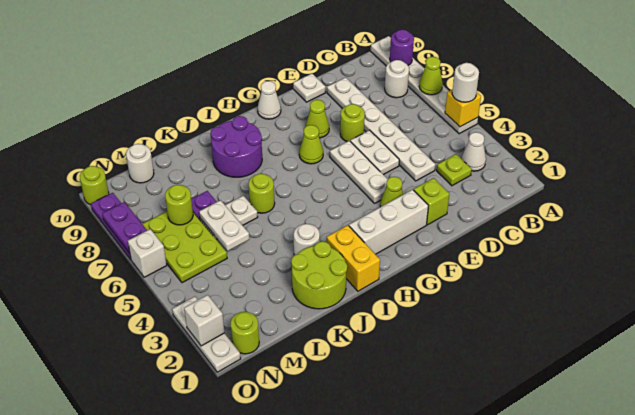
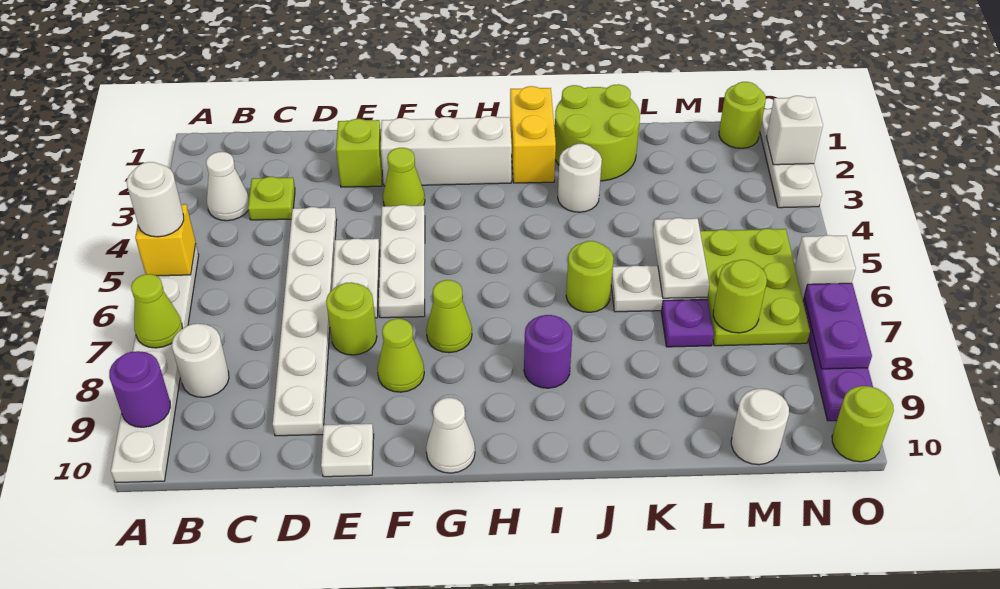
purple round brick I8:J9 level 1 -> purple round brick I8 level 1

